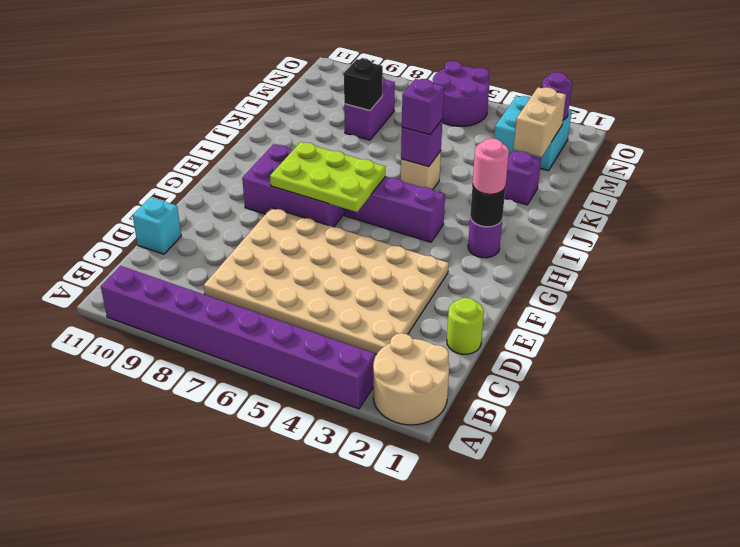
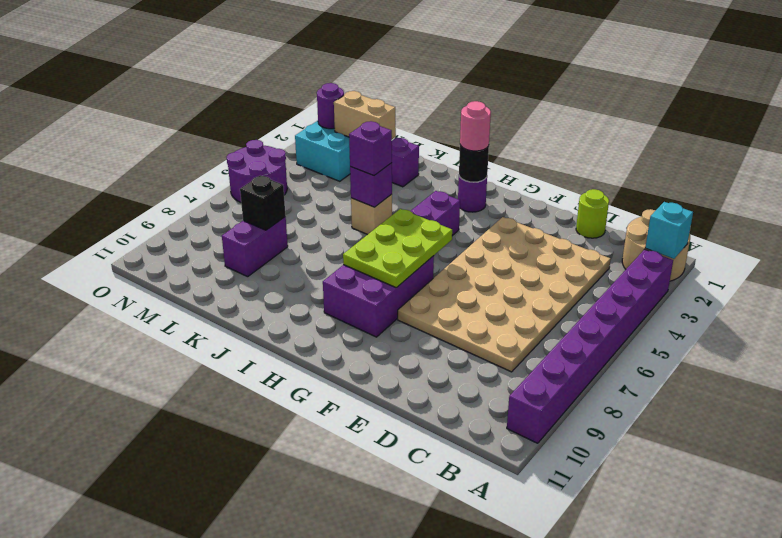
cyan brick D11 level 1 -> cyan brick A2 level 2
purple brick L8:M8 level 1 -> purple brick L8:L9 level 1

